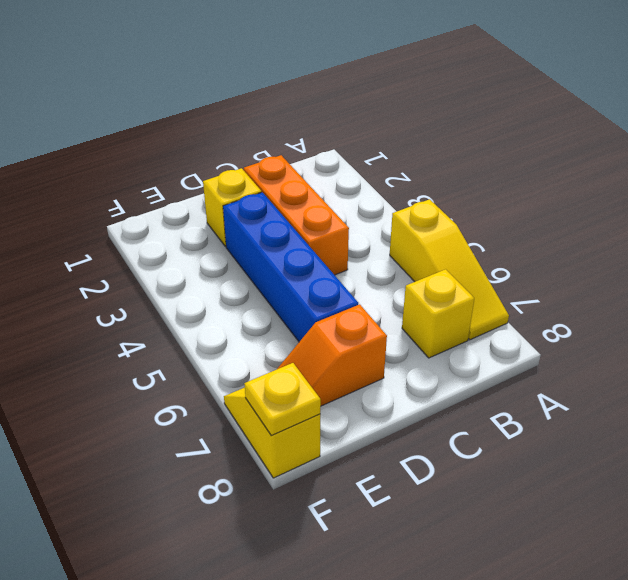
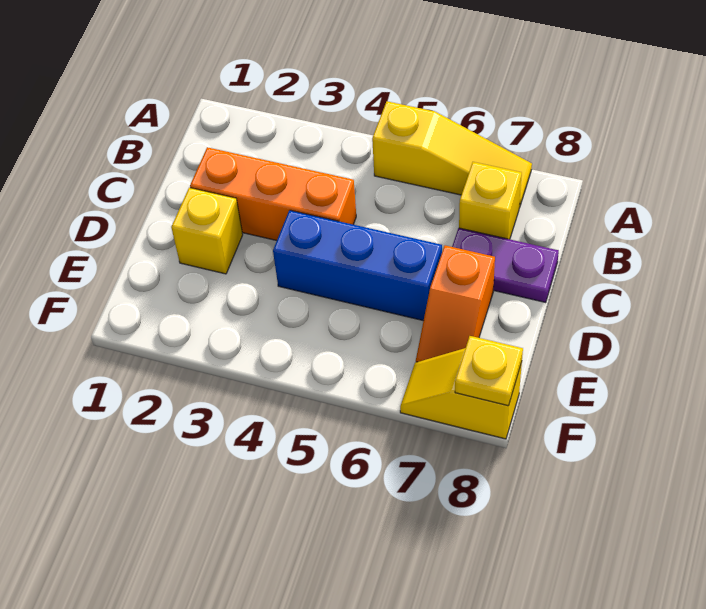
none -> purple plate C7:C8 level 1
blue brick D3:D6 level 1 -> blue brick D4:D6 level 1

